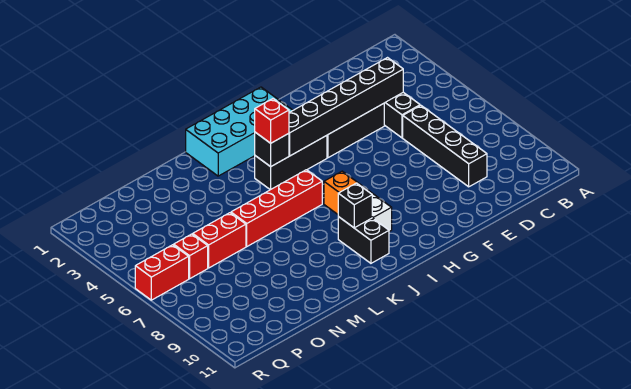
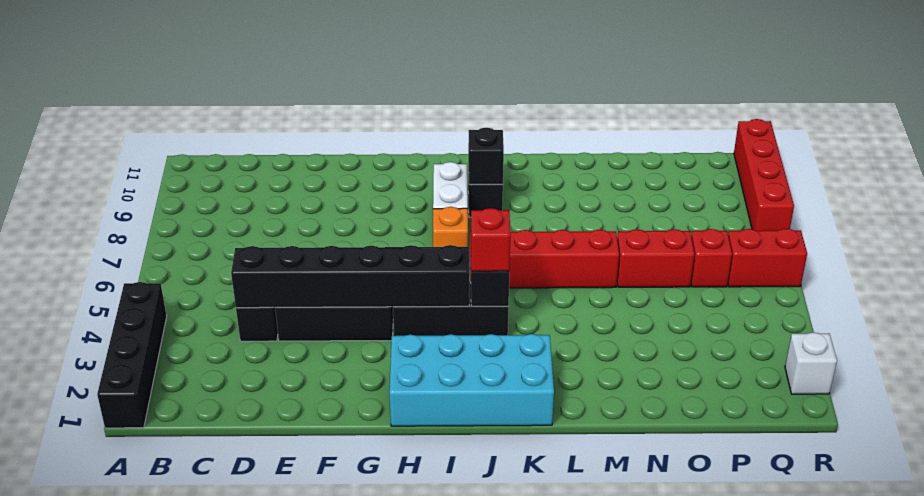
black brick D6:D9 level 1 -> black brick A1:A4 level 1
none -> white brick R2 level 1
none -> red brick R8:R11 level 1

